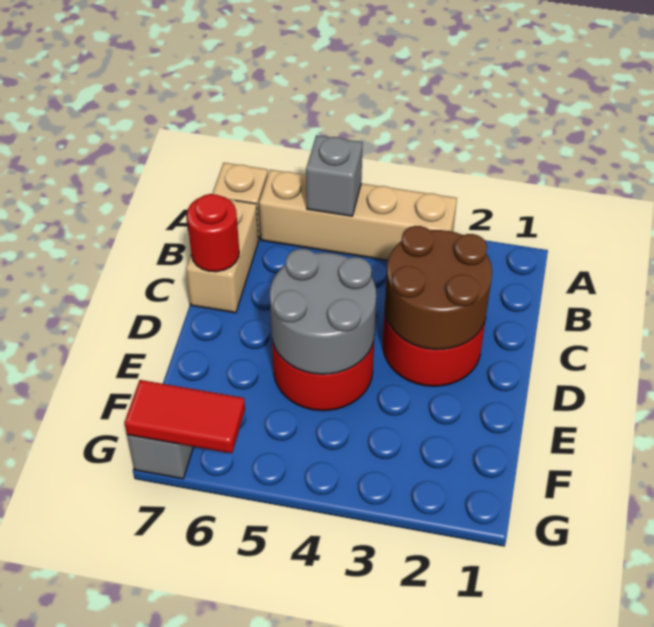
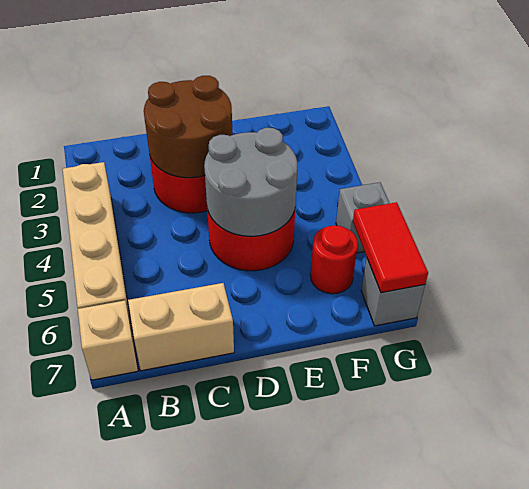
grey brick A5 level 2 -> grey brick G5 level 1
red round brick C7 level 2 -> red round brick F6 level 1

